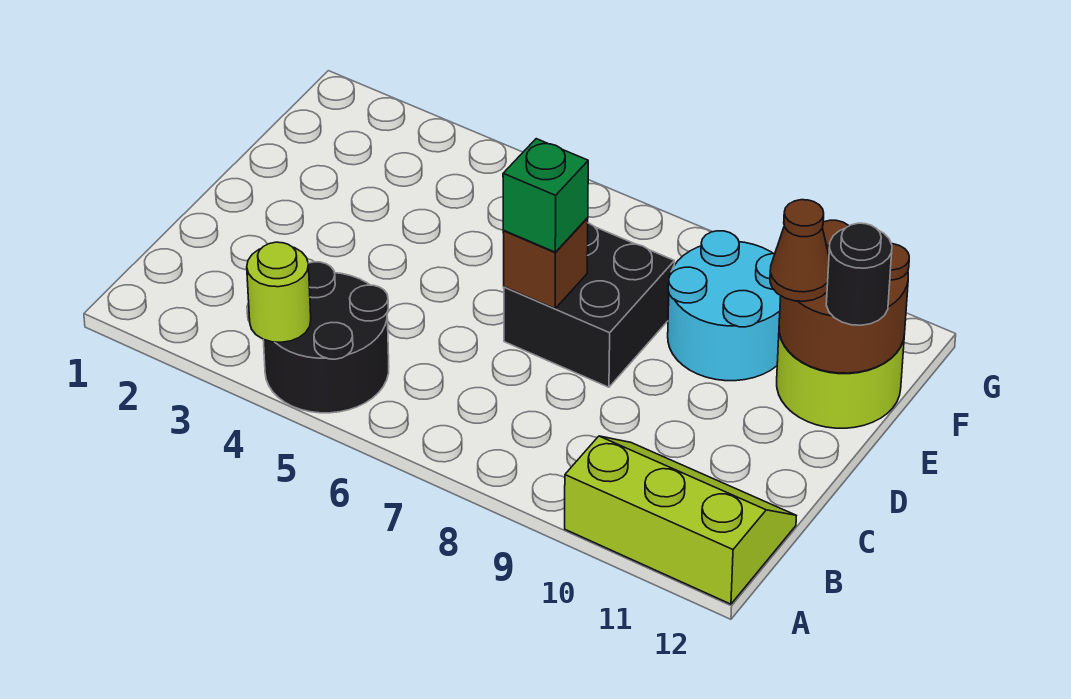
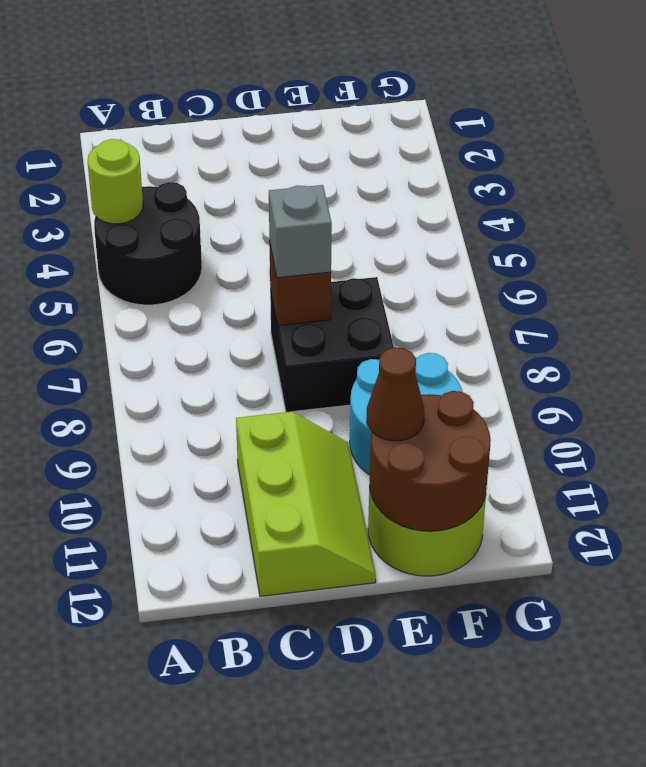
lime slope A10:B12 level 1 top A -> lime slope C10:D12 level 1 top C
green brick D7 level 3 -> grey brick D7 level 3
black round brick E12 level 3 -> none

